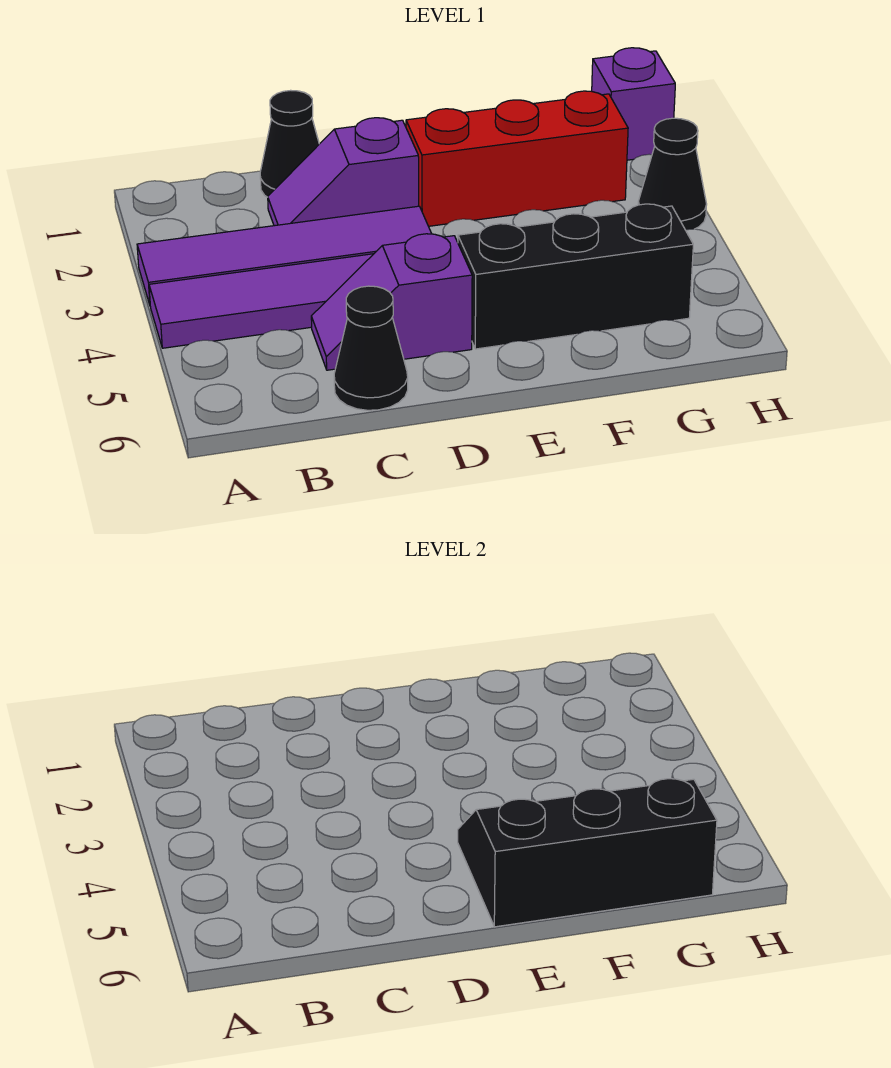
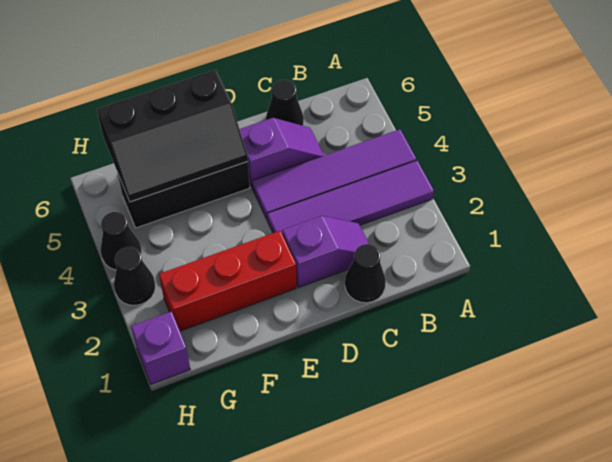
none -> black cone H4 level 1

